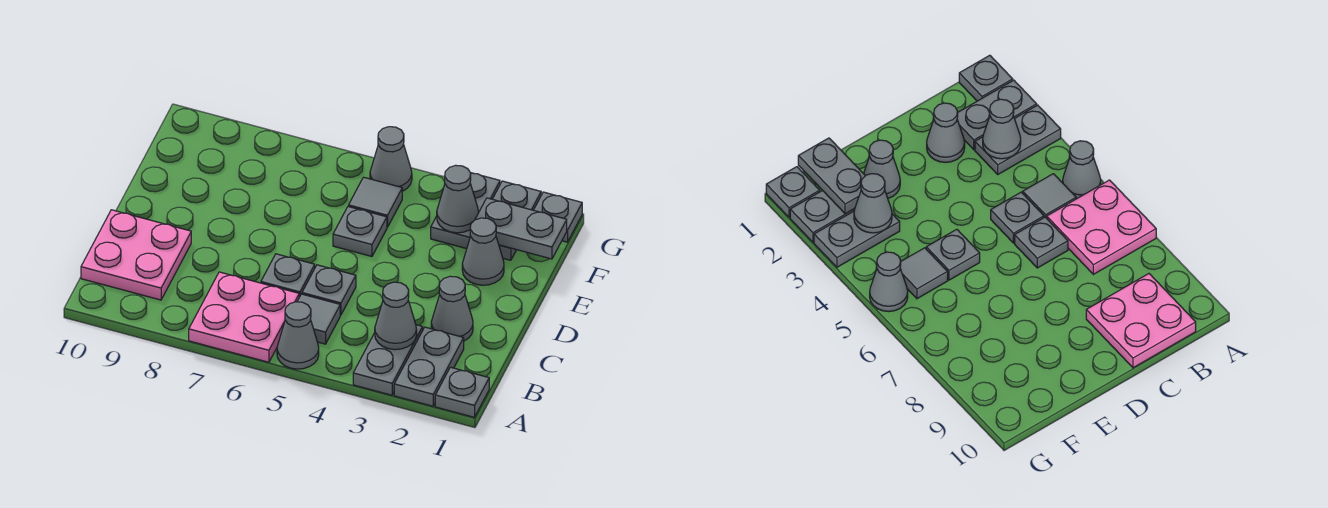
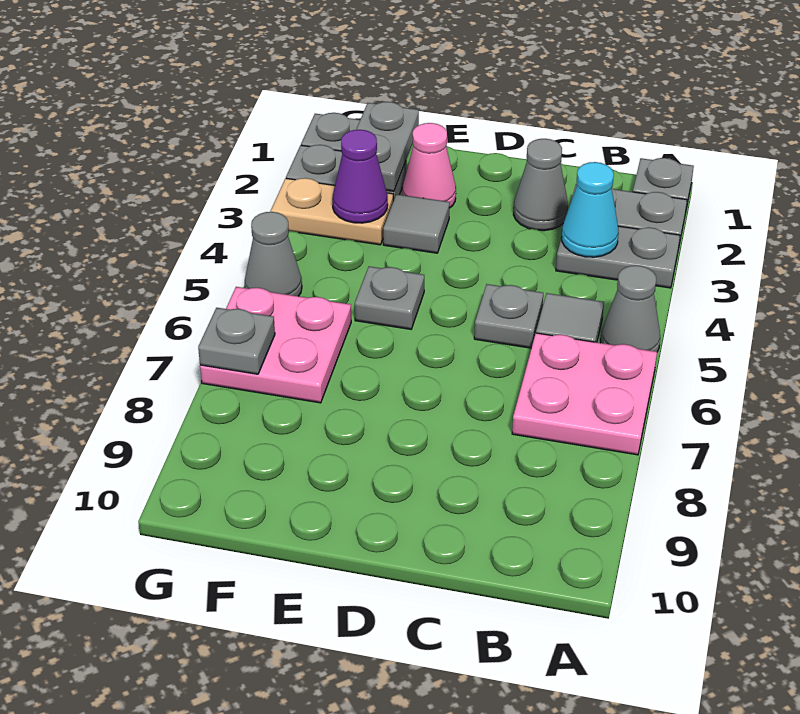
grey cone B3 level 2 -> cyan cone B3 level 2
pink plate B9:C10 level 1 -> pink plate F6:G7 level 1
grey plate C6 level 1 -> grey plate G7 level 2
grey cone E2 level 1 -> pink cone E2 level 1
grey plate F3:G3 level 1 -> tan plate F3:G3 level 1
grey cone F3 level 2 -> purple cone F3 level 2
grey tile F5 level 1 -> grey tile E3 level 1

